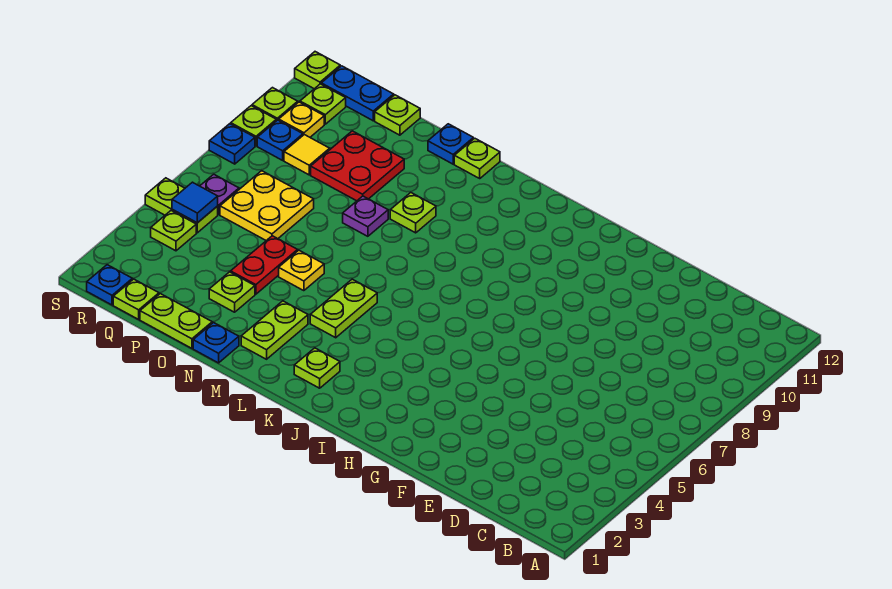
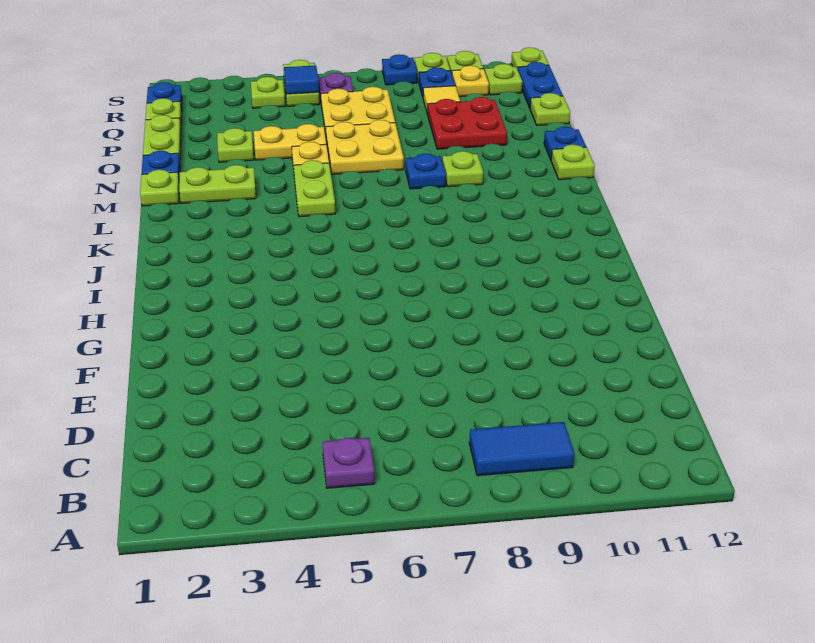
none -> blue tile B8:B9 level 1
lime plate K2 level 1 -> lime plate M1 level 1
lime plate L4:L5 level 1 -> lime plate L5:M5 level 1
none -> blue plate M8 level 1
none -> yellow plate N6:O7 level 1
purple plate N8 level 1 -> purple plate B5 level 1
red plate O4:O5 level 1 -> yellow plate O4:O5 level 1

